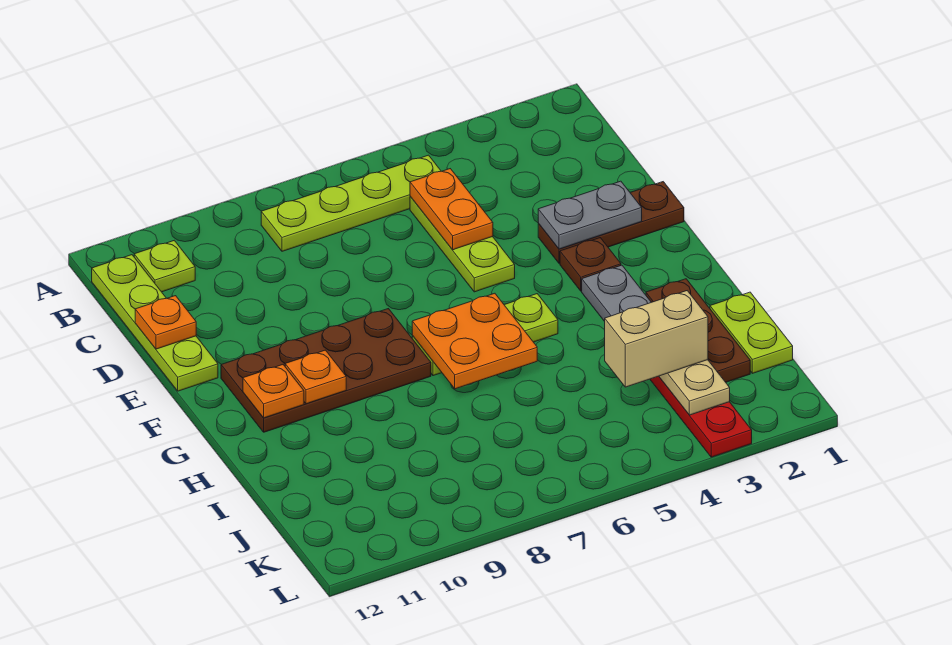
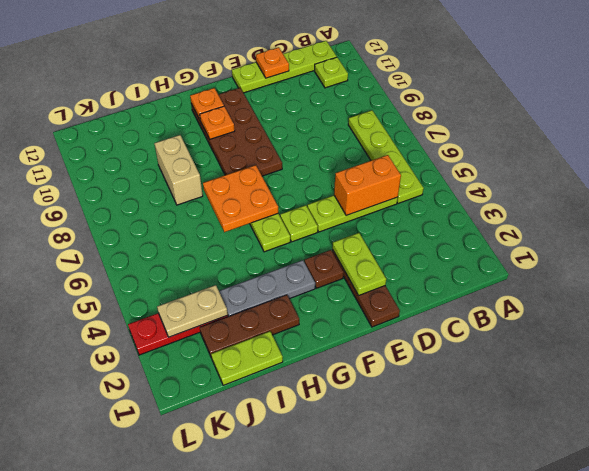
orange plate C5:D5 level 2 -> orange brick C5:D5 level 2
grey plate E2:E3 level 2 -> lime plate E2:E3 level 2
none -> lime plate F5 level 1
tan brick J3:J4 level 3 -> tan brick I8:I9 level 1

